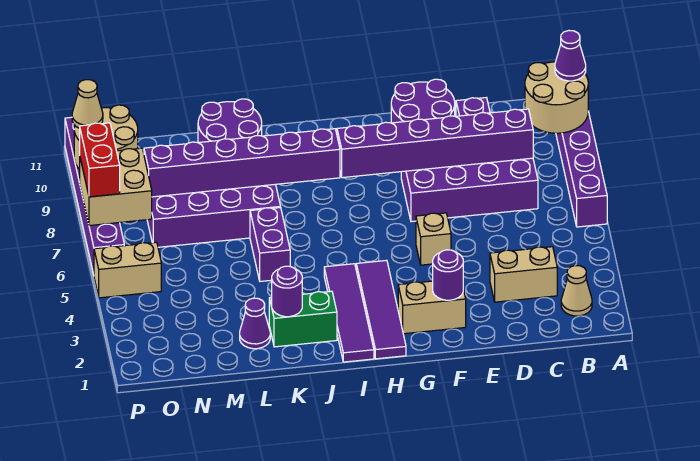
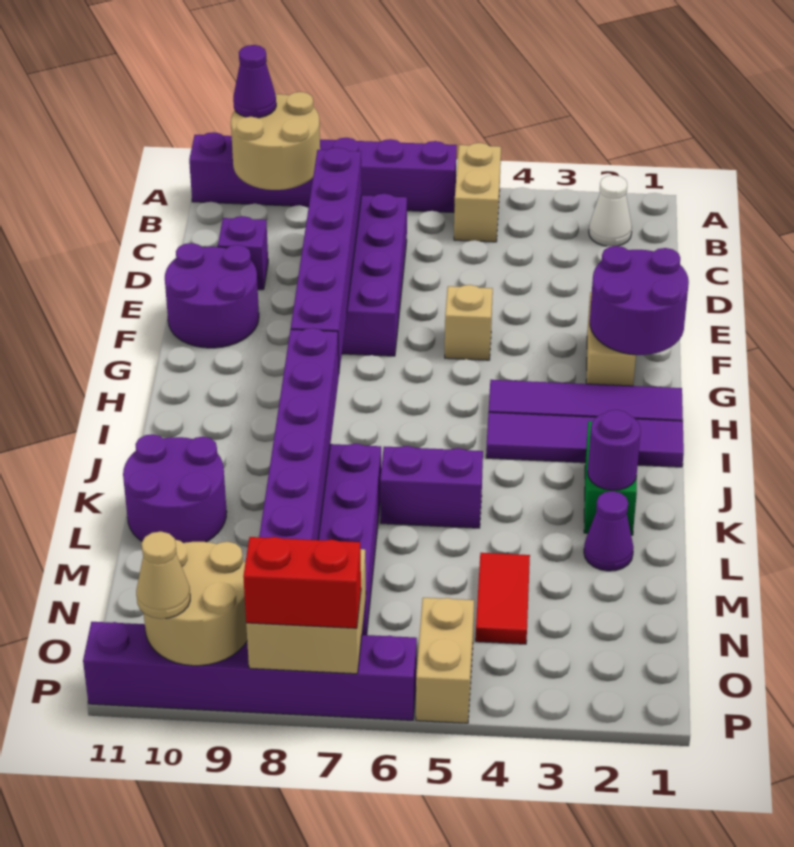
tan cone B2 level 1 -> white cone B2 level 1
tan brick C3:D3 level 1 -> tan brick A5:B5 level 1
purple round brick F2 level 2 -> purple round brick F1:G2 level 2
none -> red tile M4:N4 level 1

